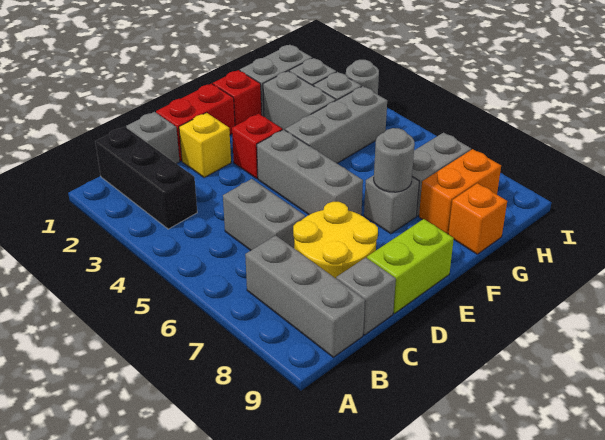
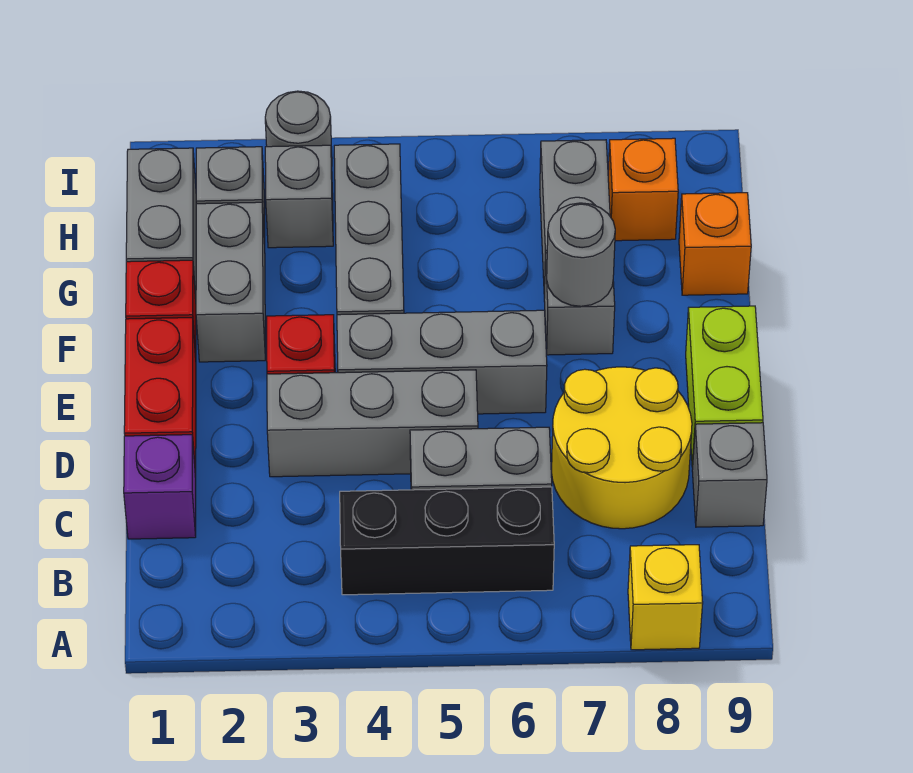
black brick B1:B3 level 1 -> black brick B4:B6 level 1
grey brick B7:B9 level 1 -> grey brick D3:D5 level 1
grey brick C1 level 1 -> purple brick C1 level 1
yellow brick D2 level 1 -> yellow brick A8 level 1
grey brick G2:G3 level 1 -> grey brick F2:G2 level 1
orange brick G8:H8 level 1 -> orange brick H8 level 1

